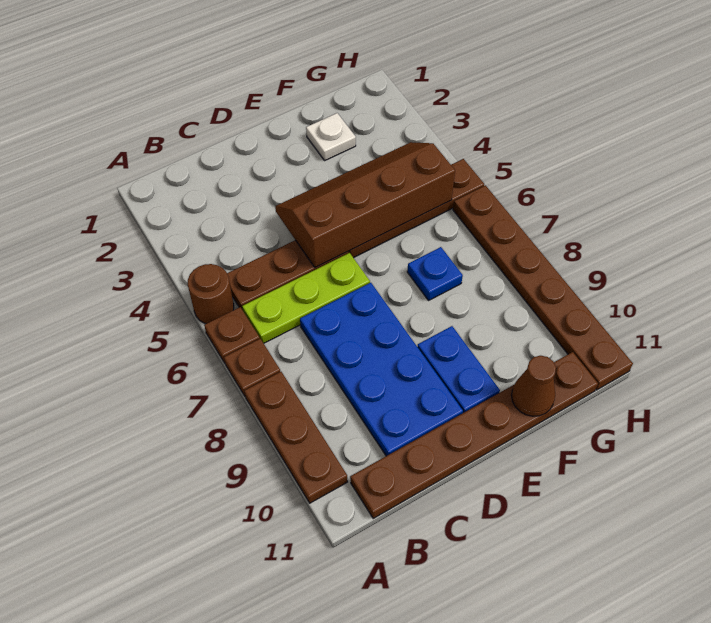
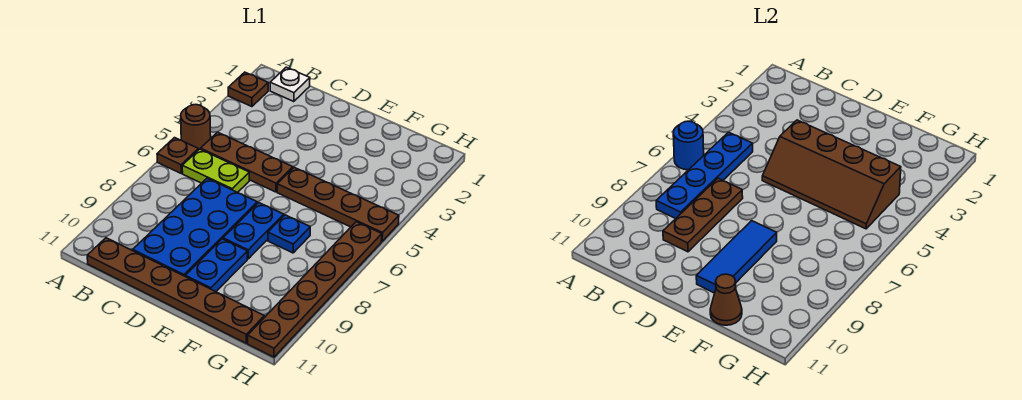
none -> blue round brick A6 level 2
brown plate A7 level 1 -> brown plate A2 level 1
brown plate A8:A10 level 1 -> brown plate C7:C9 level 2
none -> blue plate B5:B8 level 2
lime plate B6:D6 level 1 -> lime plate B6:C6 level 1
brown slope D4:G5 level 2 top 5 -> brown slope D4:G5 level 2 top 4
none -> blue plate E7:E8 level 1
none -> blue tile E8:E10 level 2
white plate F2 level 1 -> white plate B1 level 1

